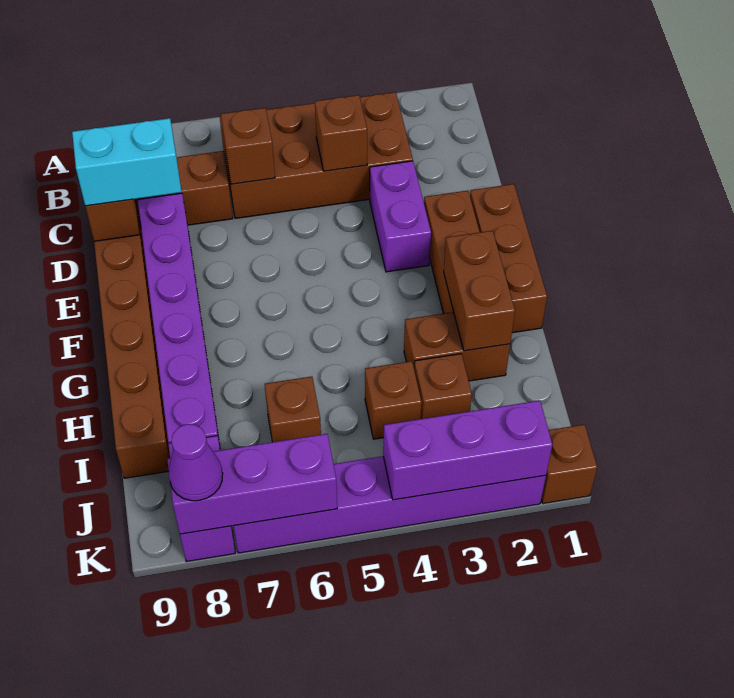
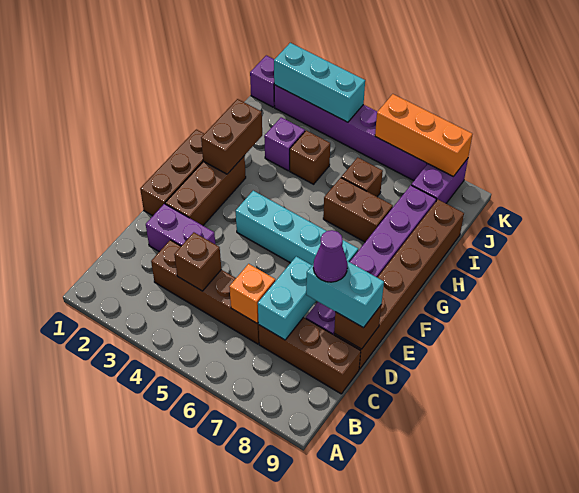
brown brick B3:C6 level 1 -> brown brick C3:C6 level 1
brown brick C6 level 2 -> orange brick C6 level 2
none -> cyan brick C7:D7 level 2
purple brick D3:E3 level 1 -> purple brick D2:D3 level 1
none -> cyan brick F4:F7 level 1
brown brick H2:H3 level 1 -> brown brick H6:H7 level 1
brown brick I3 level 1 -> purple brick I3 level 1
brown brick K1 level 1 -> purple brick K1 level 1
purple brick K2:K4 level 2 -> cyan brick K2:K4 level 2
purple brick K6:K8 level 2 -> orange brick K6:K8 level 2
purple cone K8 level 3 -> purple cone D8 level 4

